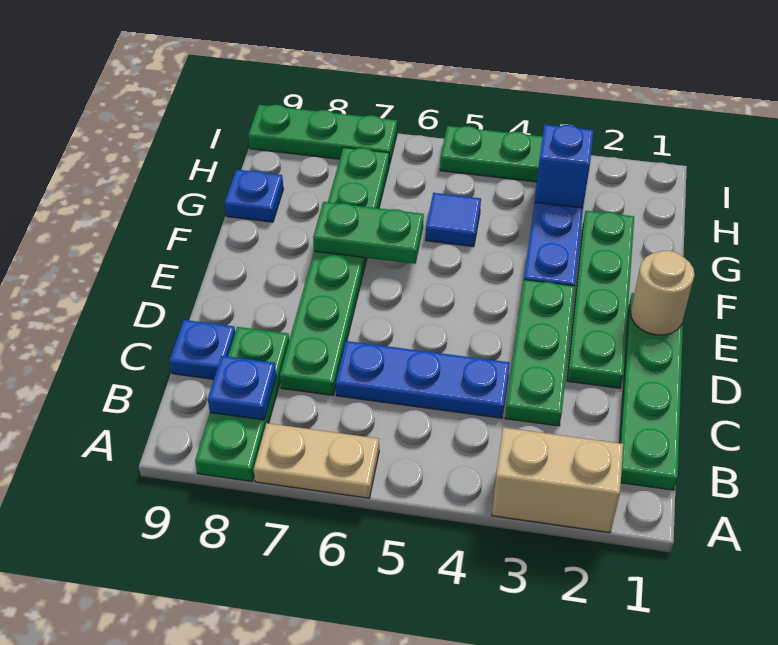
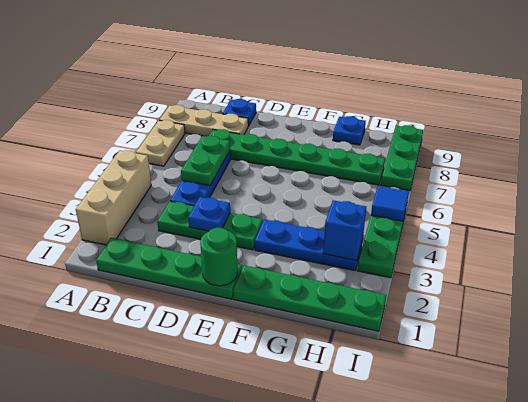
tan brick A2:A3 level 1 -> tan brick A2:A4 level 1
green plate A8:C8 level 1 -> tan plate A8:C8 level 1
blue plate B8 level 2 -> blue plate D3 level 2
green plate D2:G2 level 1 -> green plate F1:I1 level 1
tan round brick E1 level 2 -> green round brick E1 level 2
green plate F6:F7 level 2 -> green plate C5:C6 level 2
blue tile G5 level 1 -> blue tile I5 level 2

